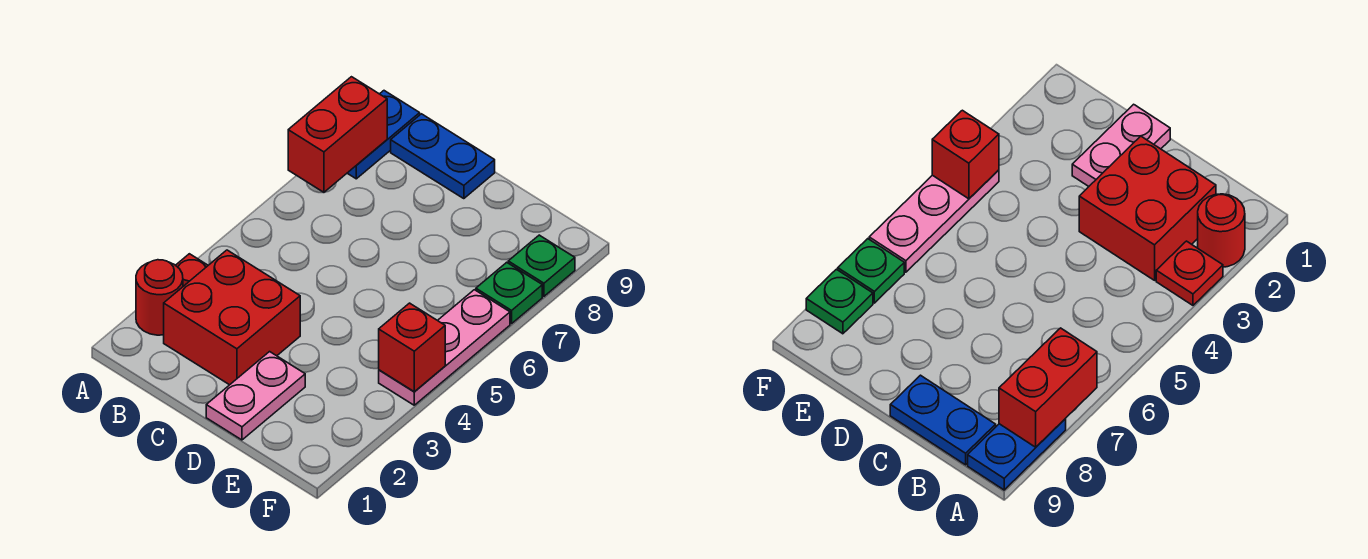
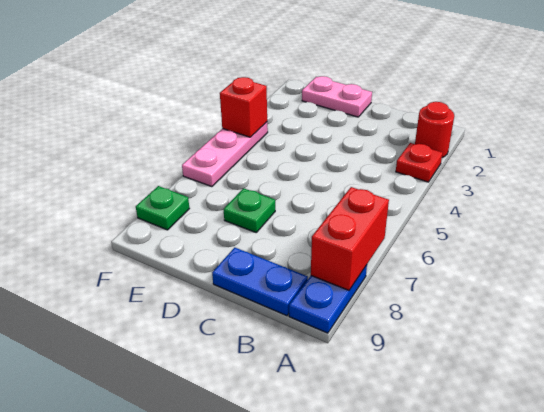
red brick B2:C3 level 1 -> none
pink plate D1:D2 level 1 -> pink plate D1:E1 level 1
green plate F7 level 1 -> green plate D7 level 1

